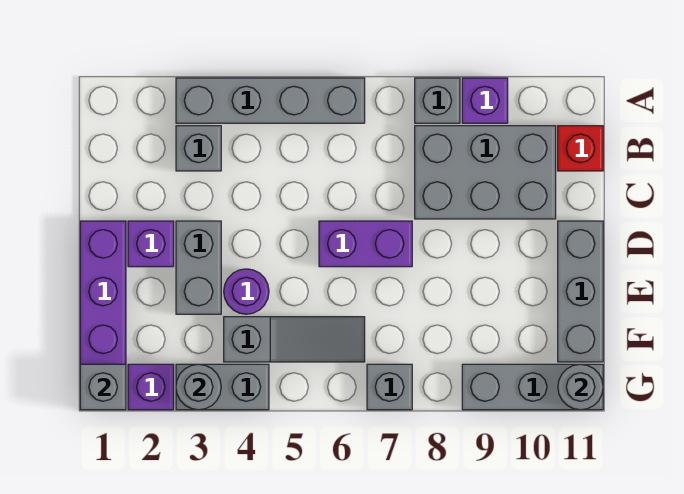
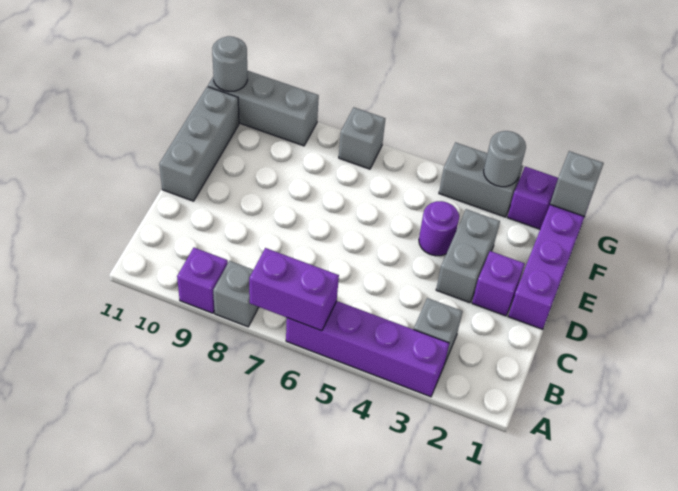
grey brick A3:A6 level 1 -> purple brick A3:A6 level 1
grey brick B8:C10 level 1 -> none
red brick B11 level 1 -> none
purple brick D6:D7 level 1 -> purple brick A6:A7 level 2
grey slope F4:F6 level 1 top 4 -> none

